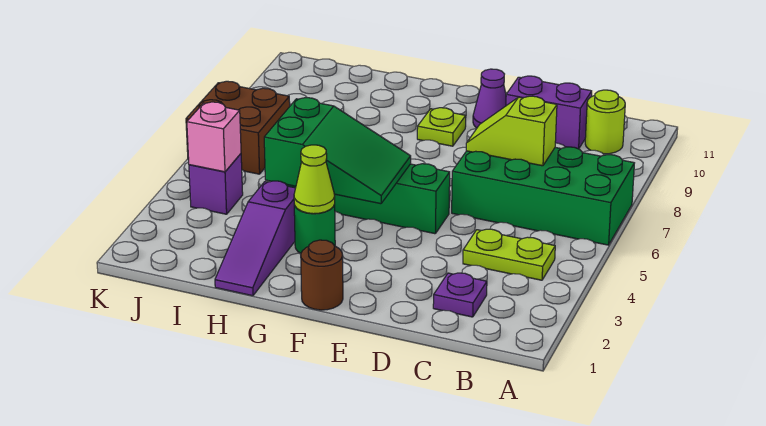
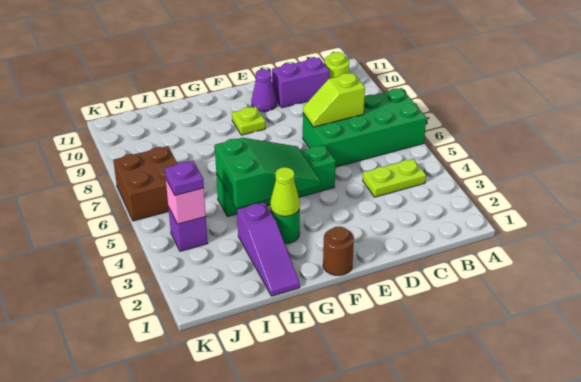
purple plate C2 level 1 -> purple plate J4 level 3

